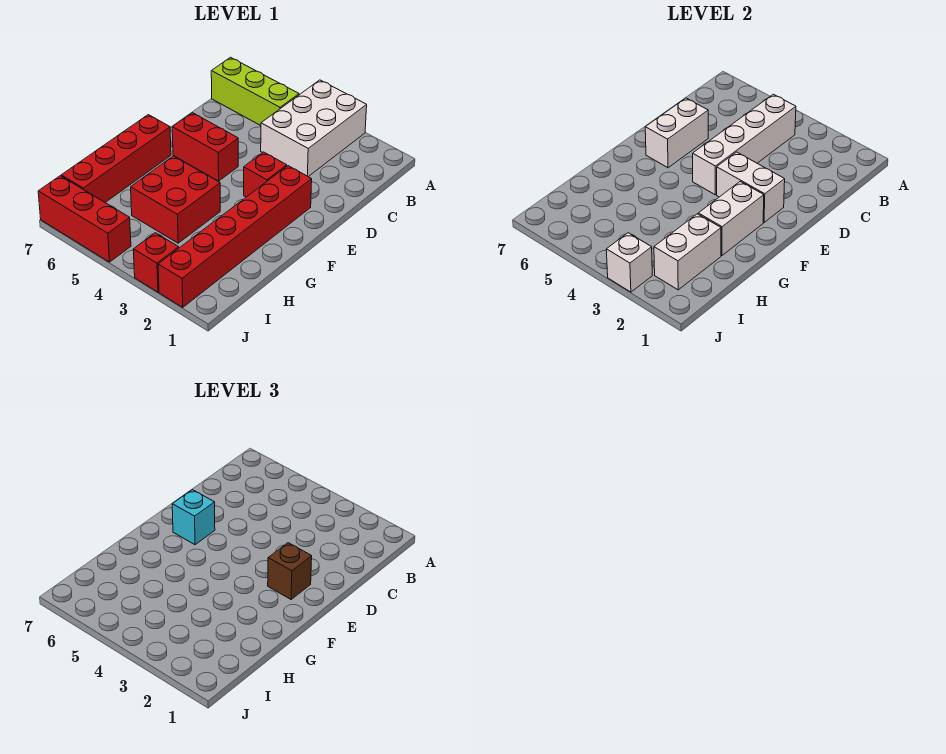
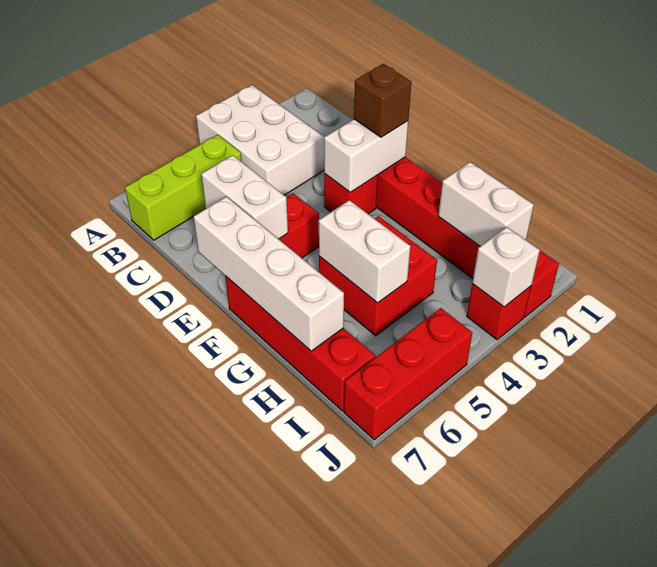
white brick B4:E4 level 2 -> white brick E7:H7 level 2
cyan brick E6 level 3 -> none
white brick F2:G2 level 2 -> white brick G5:H5 level 2

